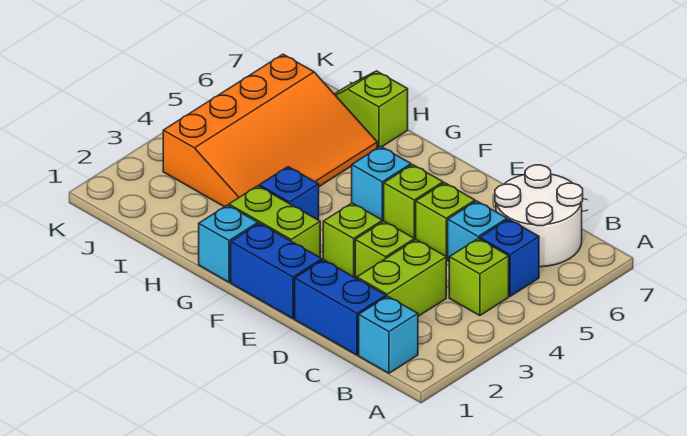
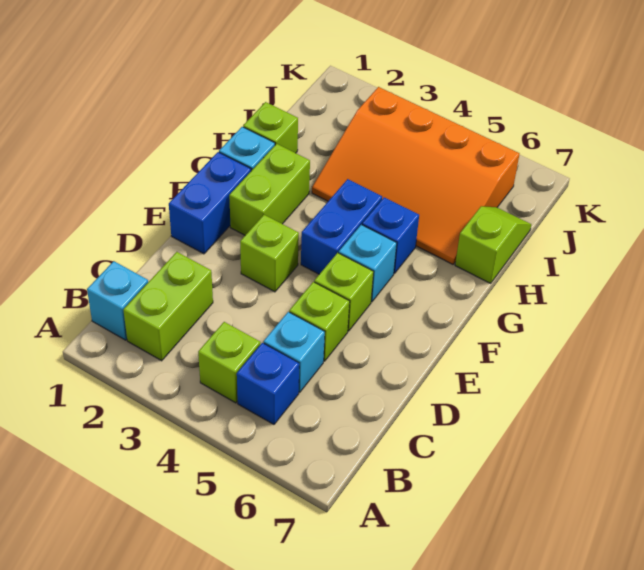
white round brick B6:C7 level 1 -> none
blue brick C1:D1 level 1 -> blue brick F4:G4 level 1
lime brick C2:C3 level 1 -> lime brick B2:C2 level 1
lime brick D3 level 1 -> lime brick H1 level 1
blue brick G3 level 1 -> blue brick G5 level 1

